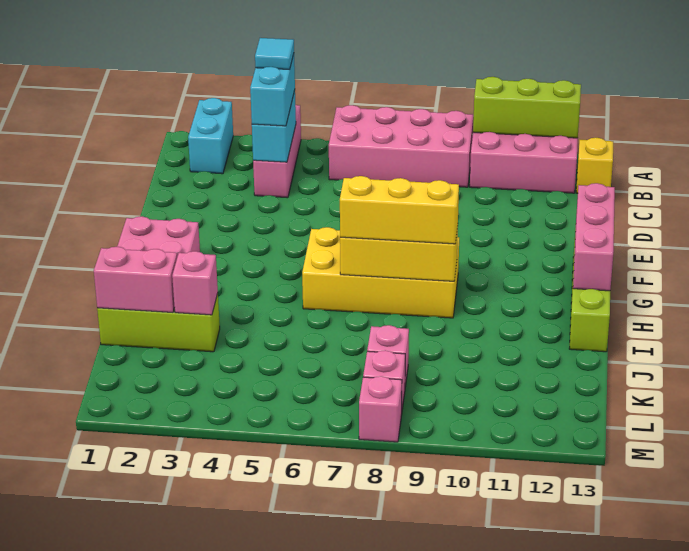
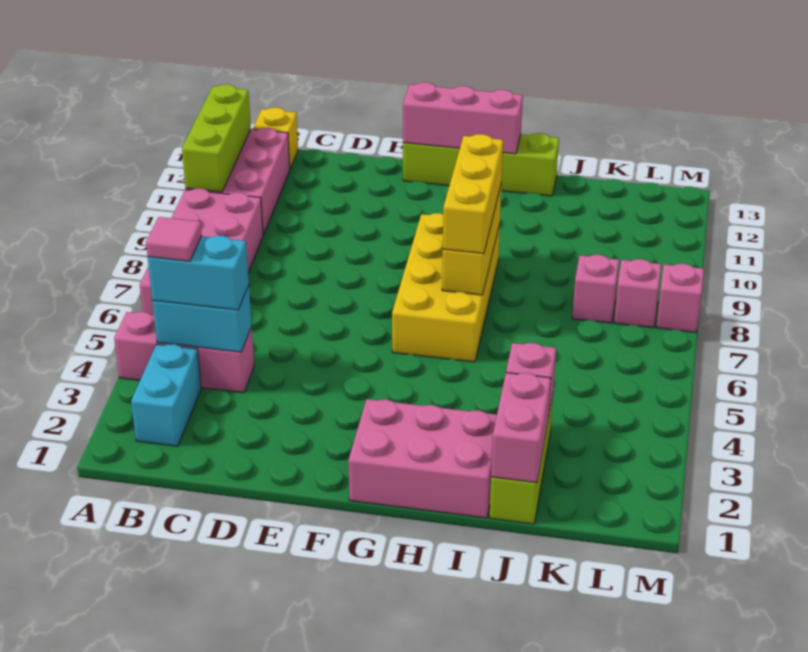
cyan brick A2:B2 level 1 -> cyan brick B2:B3 level 1
cyan tile B4 level 4 -> pink tile B4 level 4

